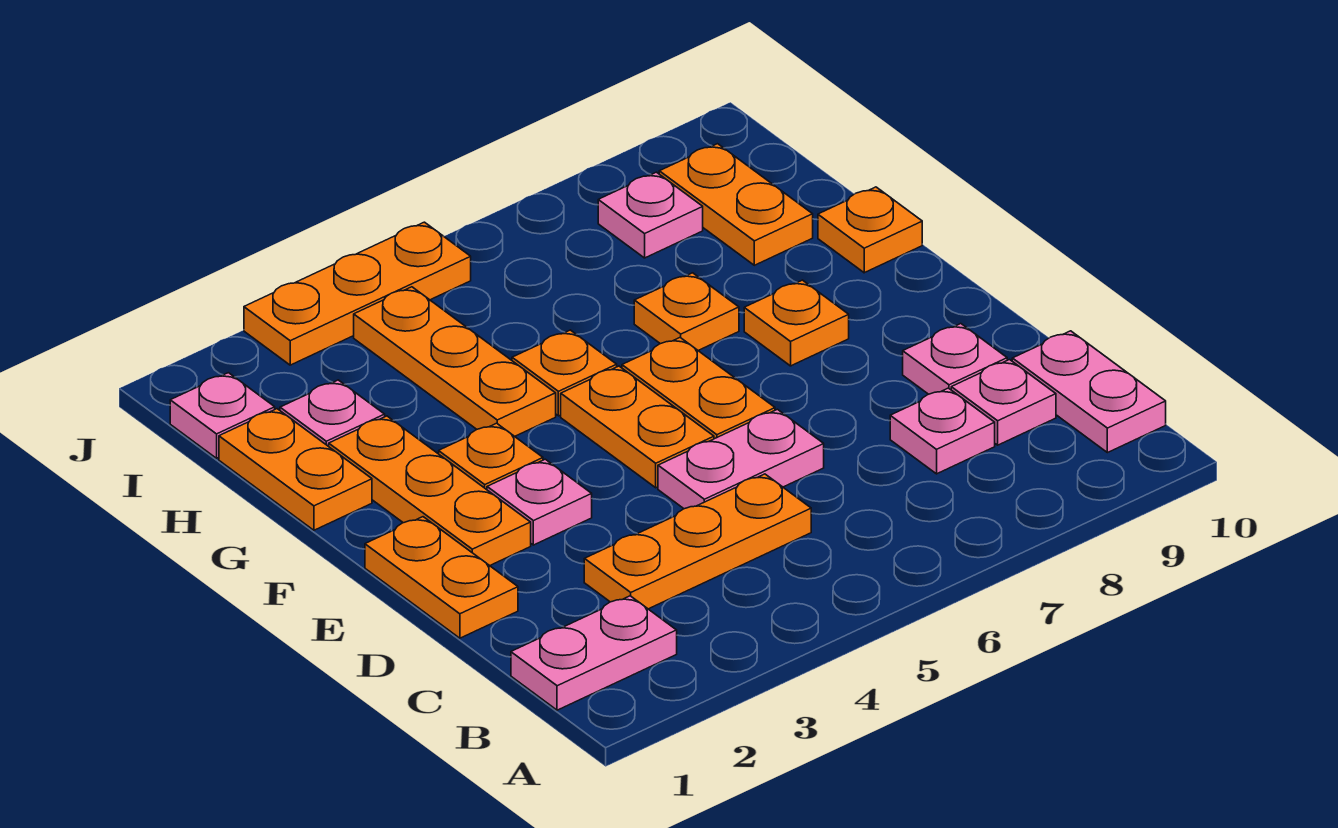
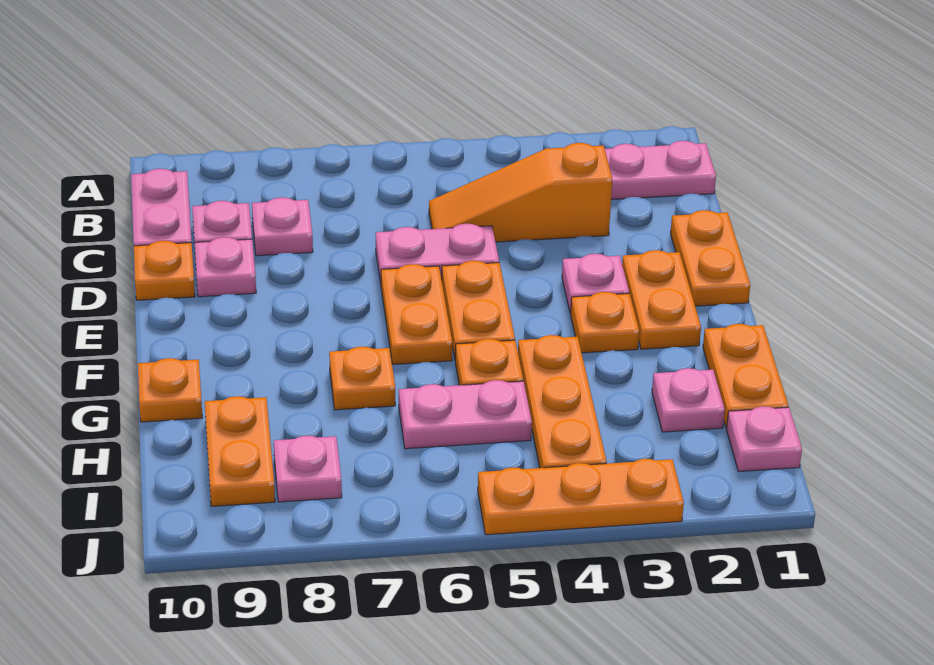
orange plate C3:C5 level 1 -> orange slope C3:C5 level 1 top 3
orange plate E2:G2 level 1 -> orange plate E2:F2 level 1
orange plate F8 level 1 -> orange plate D10 level 1
none -> pink plate H5:H6 level 1

